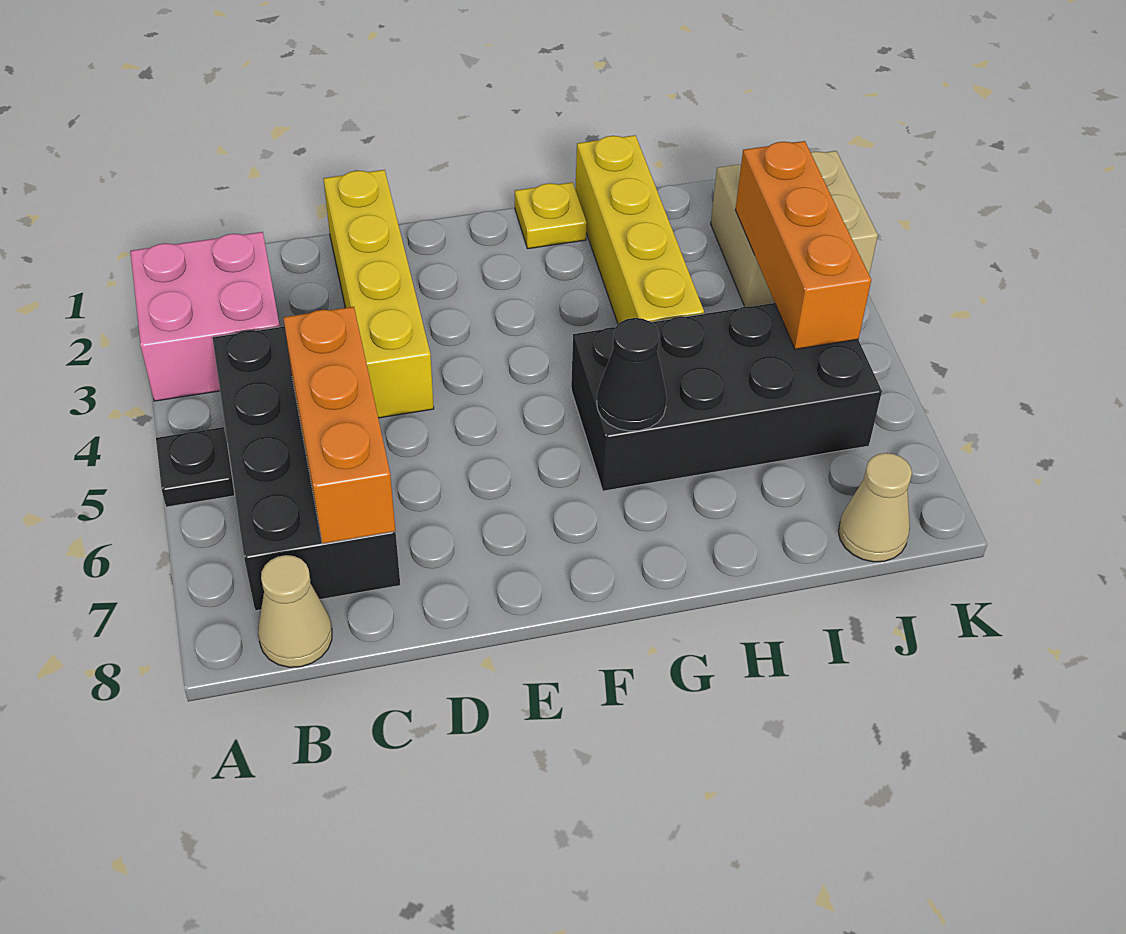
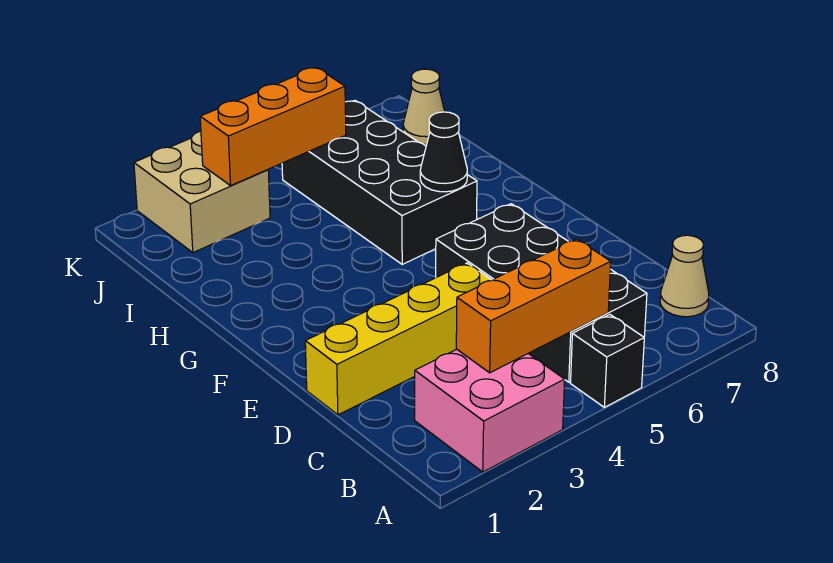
black plate A5 level 1 -> black brick A5 level 1
black brick B4:C7 level 1 -> black brick B5:E6 level 1
orange brick C5:C7 level 2 -> orange brick B3:B5 level 2
yellow plate G1 level 1 -> none
yellow brick H1:H4 level 1 -> none

